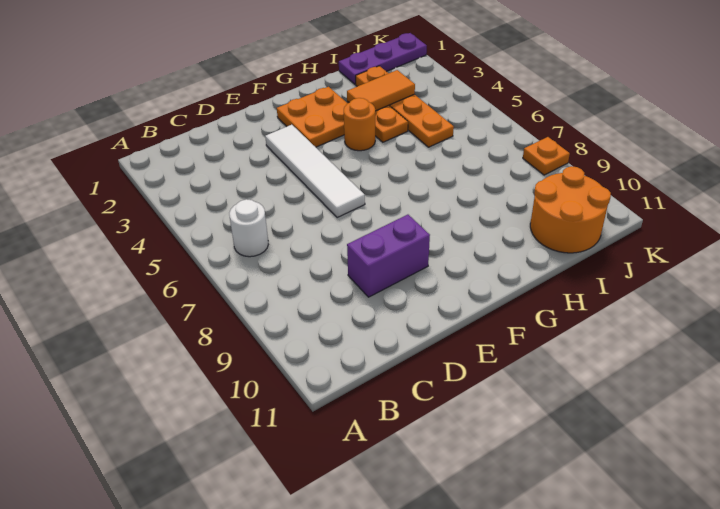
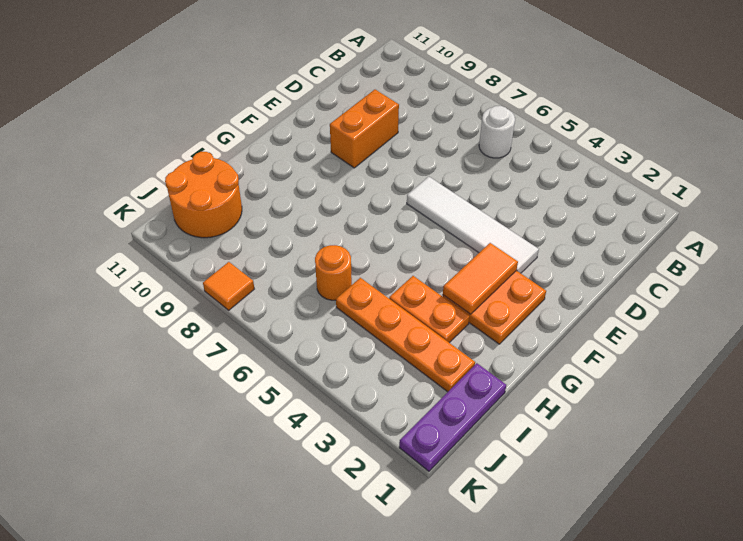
purple brick D9:E9 level 1 -> orange brick D9:E9 level 1
orange round brick G4 level 1 -> orange round brick I6 level 1
orange tile H3:I3 level 2 -> orange tile F3:G3 level 2
orange plate K8 level 1 -> orange tile K8 level 1

